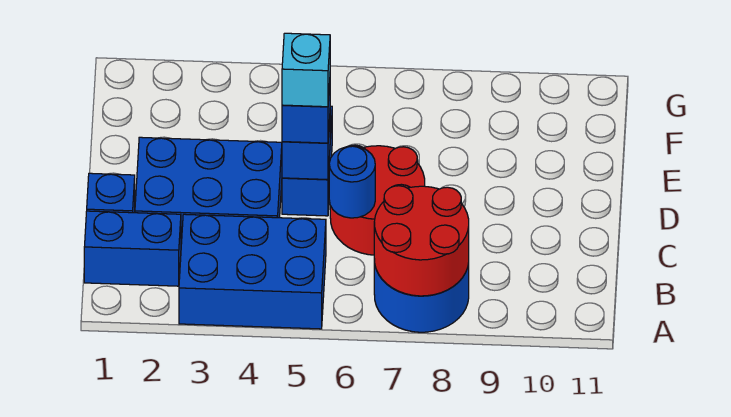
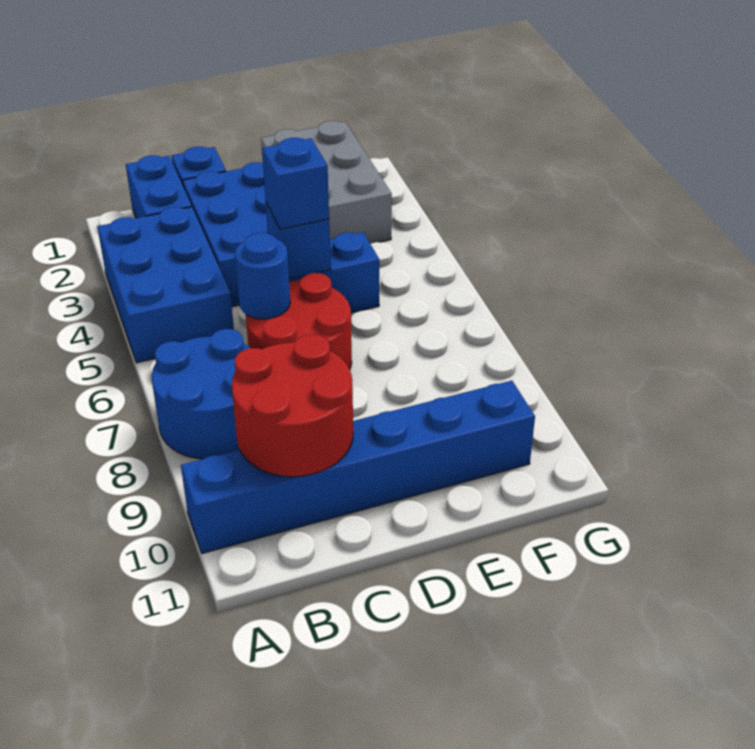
red round brick A7:B8 level 2 -> red round brick B9:C10 level 2
none -> blue brick A10:F10 level 1
cyan brick D5 level 4 -> none
none -> grey brick E1:F3 level 1

